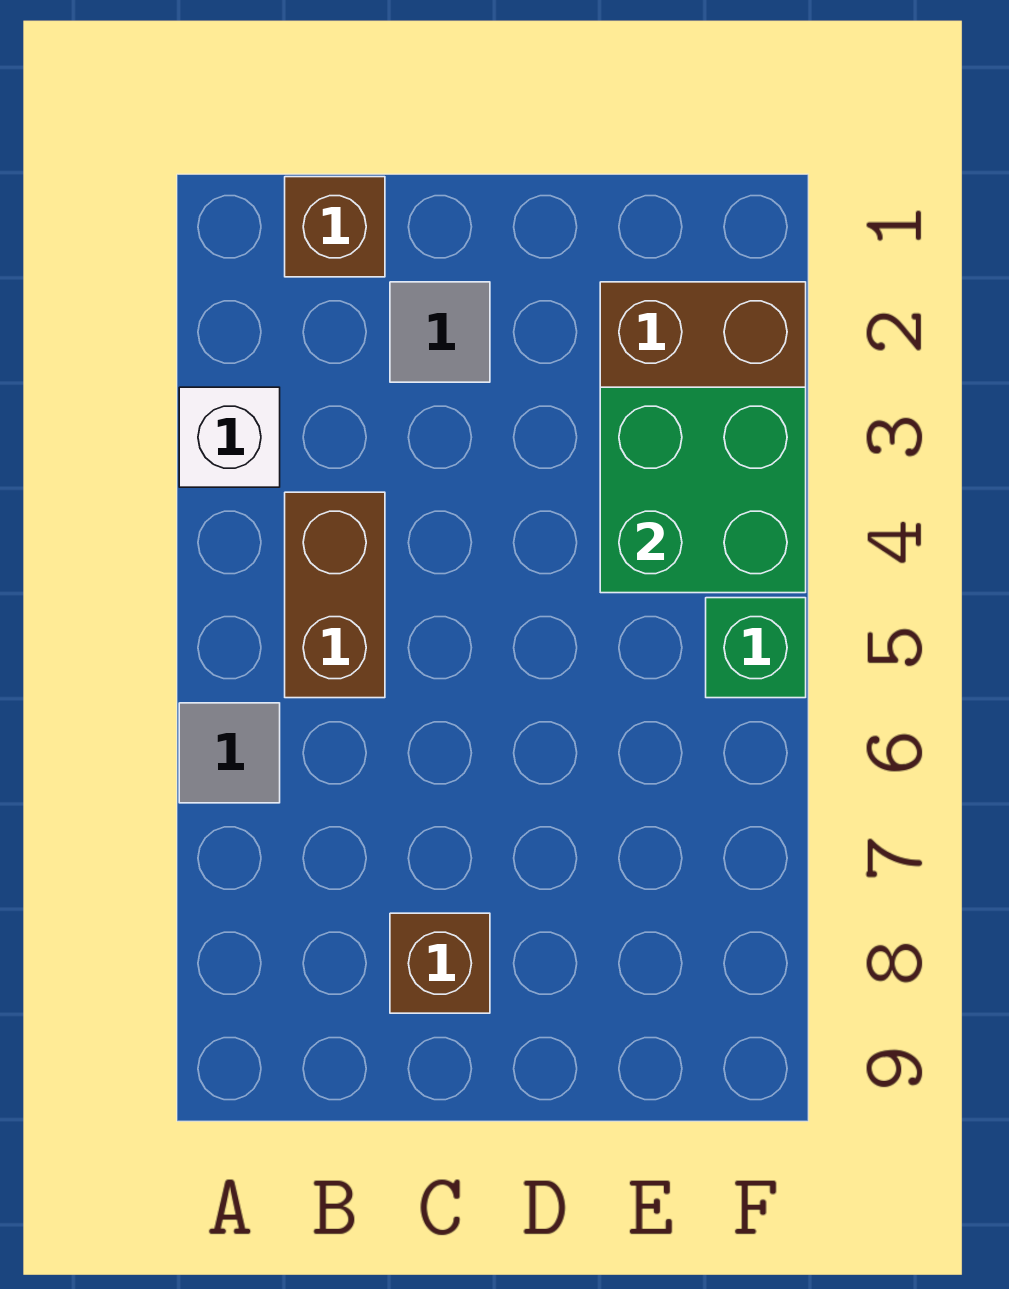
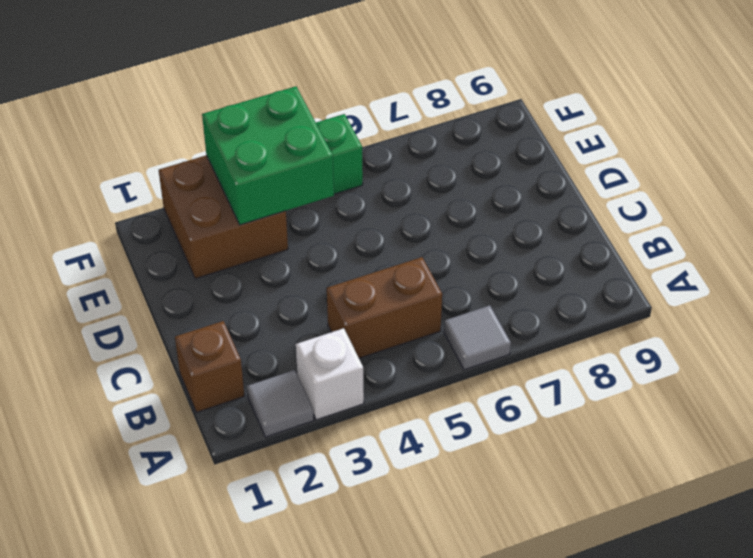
grey tile C2 level 1 -> grey tile A2 level 1
brown brick C8 level 1 -> none

